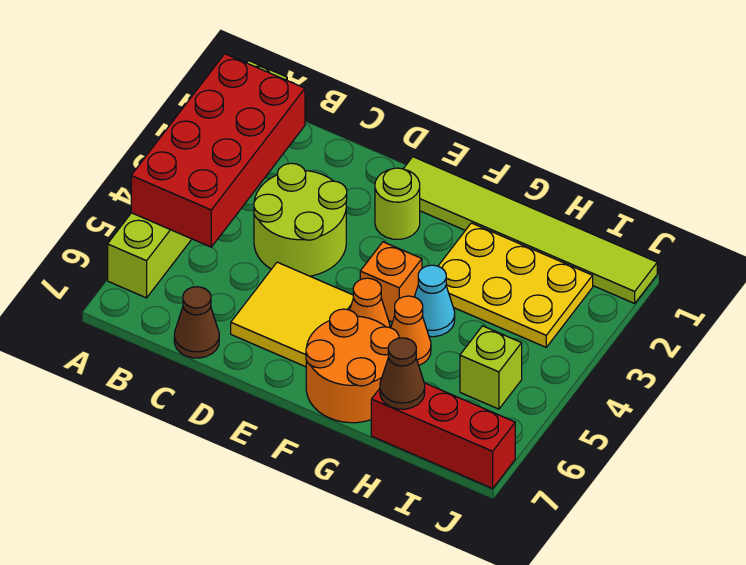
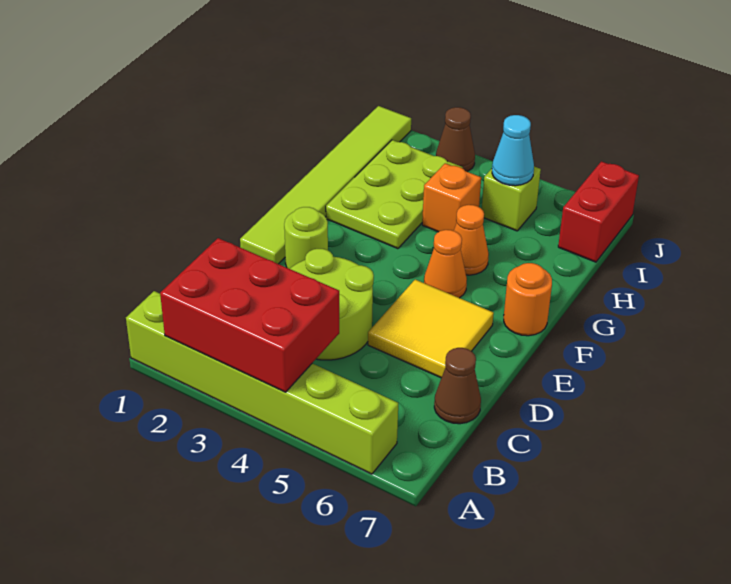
red brick A2:B5 level 2 -> red brick A2:B4 level 2
orange brick F4 level 1 -> orange brick H4 level 1
orange round brick F6:G7 level 1 -> orange round brick F7 level 1
yellow plate G2:I3 level 1 -> lime plate G2:I3 level 1
cyan cone G4 level 1 -> cyan cone I5 level 2
red brick H7:J7 level 1 -> red brick I7:J7 level 1
brown cone H7 level 2 -> brown cone J3 level 1

